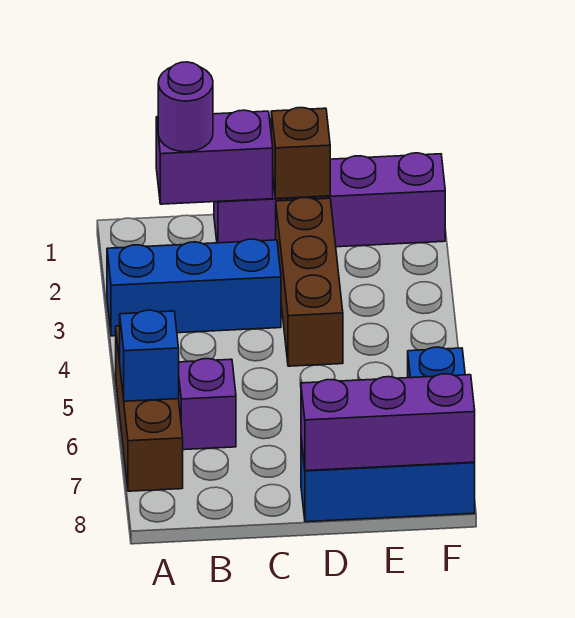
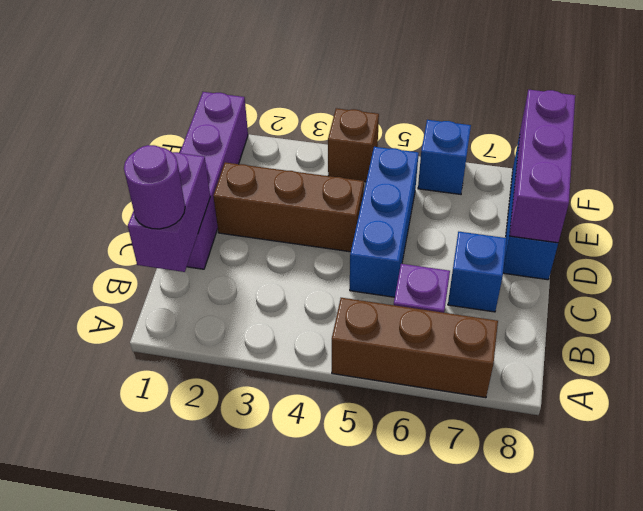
blue brick A3:C3 level 1 -> blue brick C5:E5 level 1
blue brick A6 level 2 -> blue brick C7 level 1
brown brick D1 level 2 -> brown brick F4 level 1

